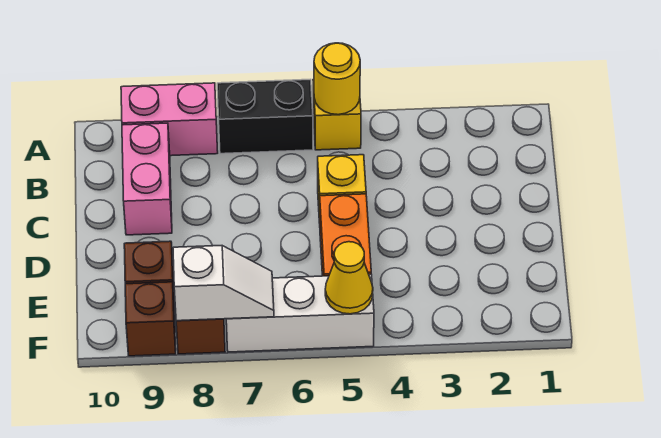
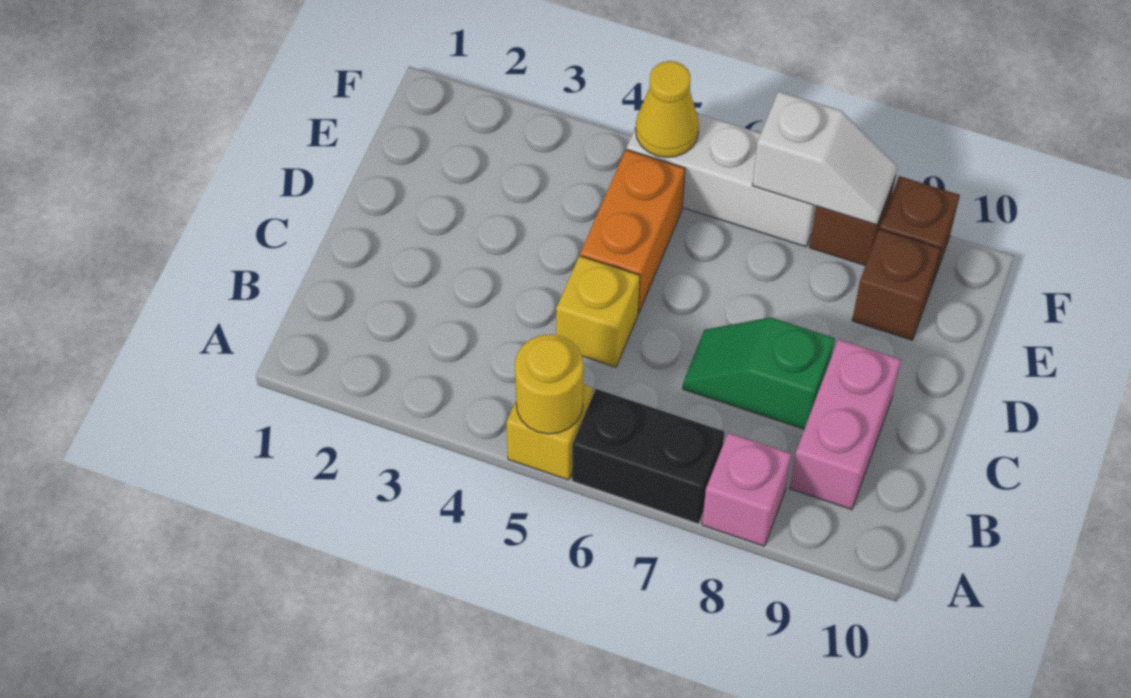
pink brick A8:A9 level 1 -> pink brick A8 level 1
none -> green slope C7:C8 level 1 top 8
white slope F7:F8 level 2 top 8 -> white slope F7:F8 level 2 top 7

